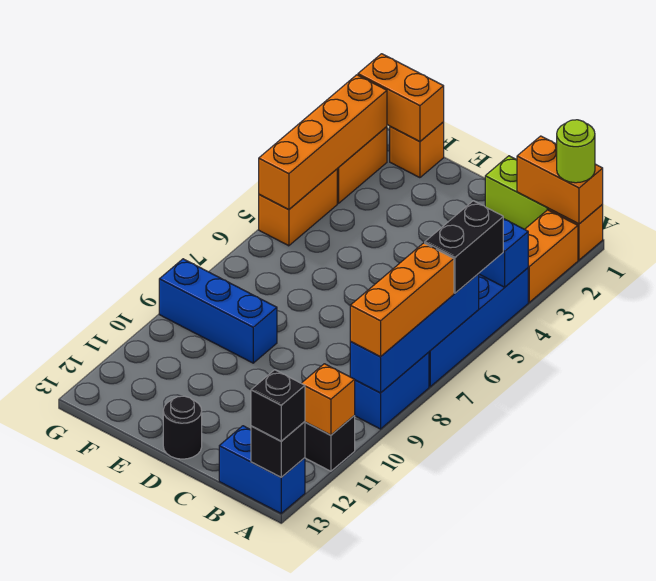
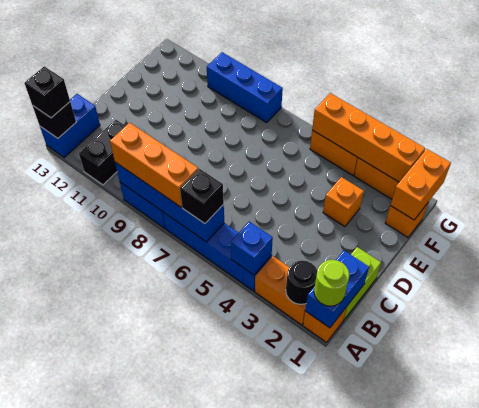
orange brick A1:B1 level 2 -> blue brick A1:B1 level 2
black brick A5:A6 level 3 -> black brick A6 level 3
orange brick A11 level 2 -> orange brick E3 level 1
black round brick D13 level 1 -> black round brick A2 level 2
blue brick E9:G9 level 1 -> blue brick G8:G10 level 1

